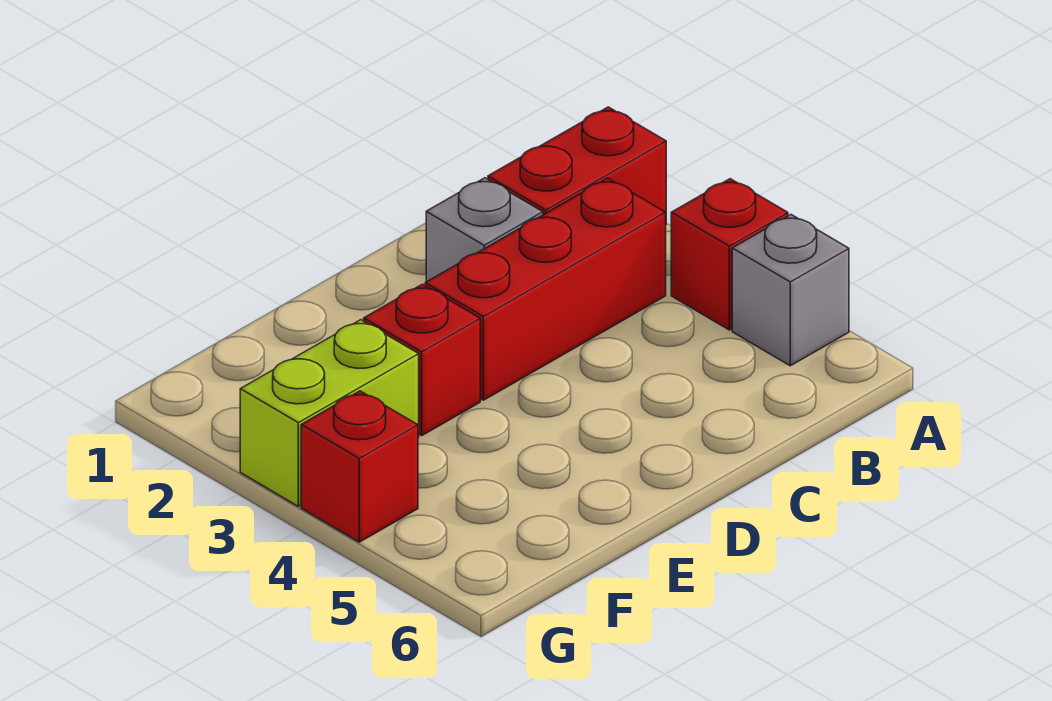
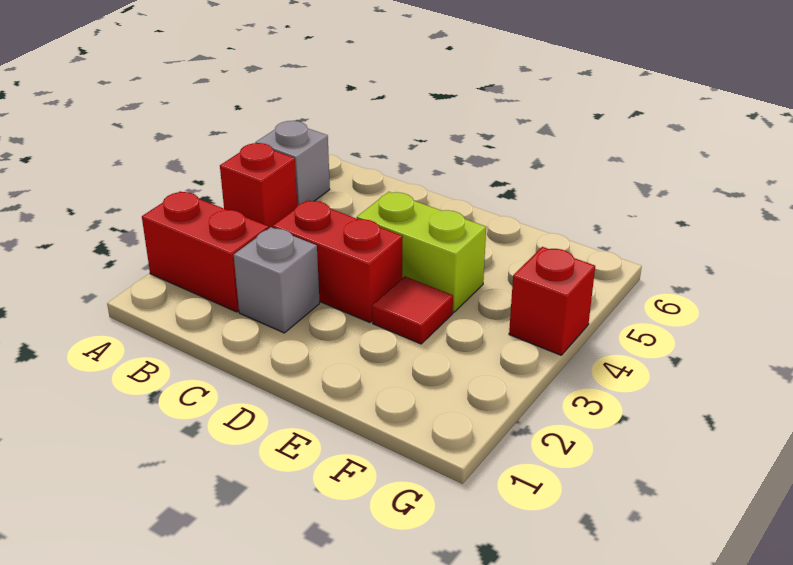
red brick B3:D3 level 1 -> red brick C3:D3 level 1
red brick E3 level 1 -> red tile E3 level 1
lime brick F3:G3 level 1 -> lime brick D4:E4 level 1

